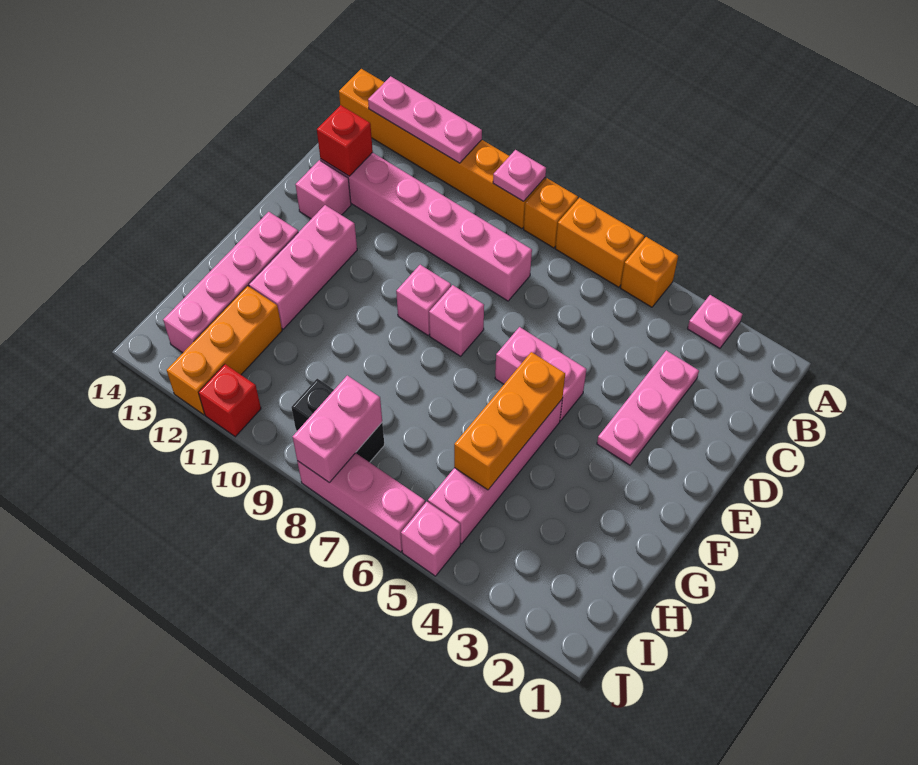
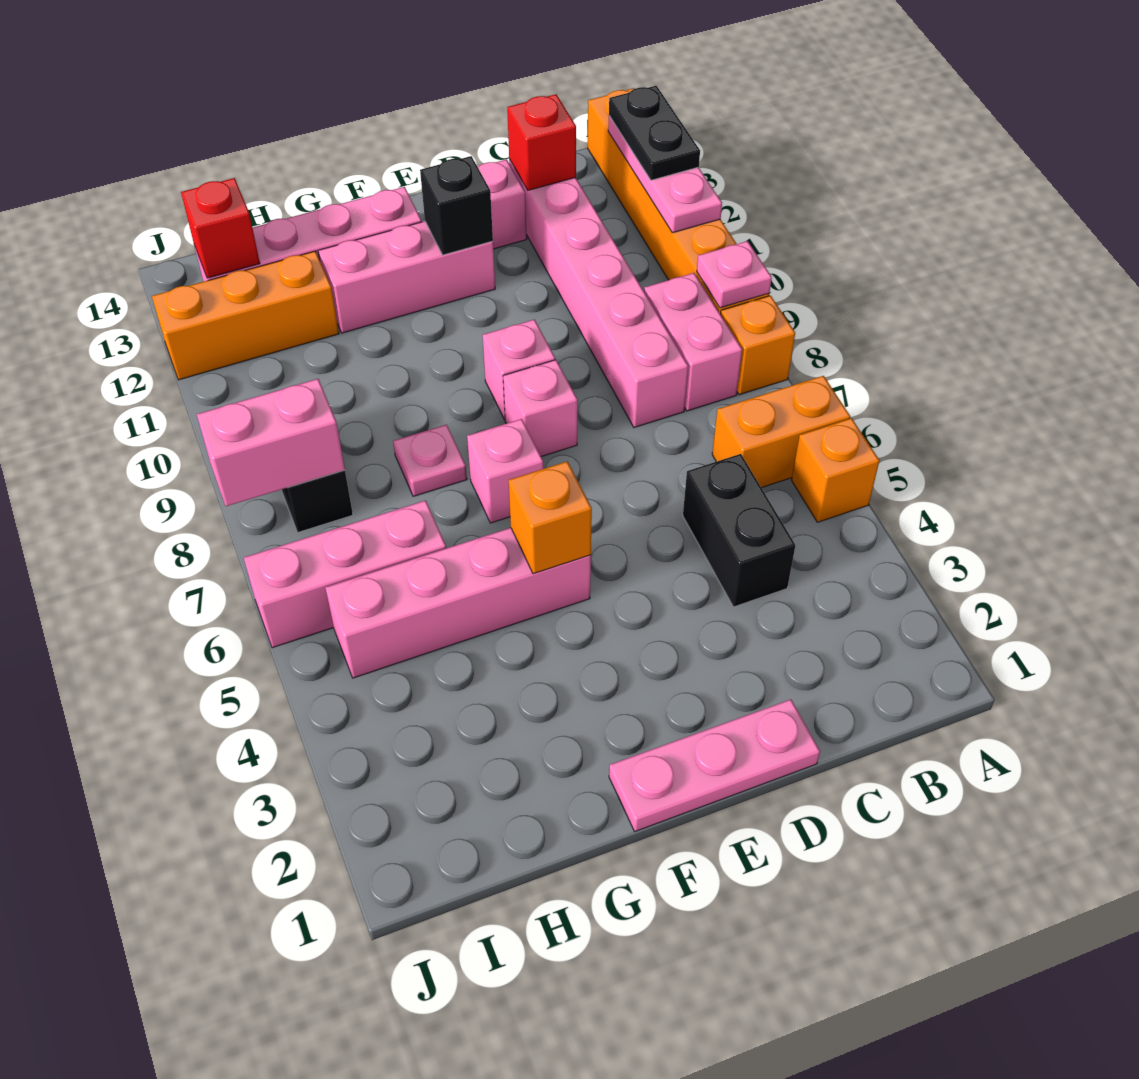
pink plate A3 level 1 -> pink plate G8 level 1
orange brick A6:A7 level 1 -> orange brick A6:B6 level 1
none -> black plate A12:A13 level 3
pink plate C3:E3 level 1 -> pink plate D1:F1 level 1
none -> black brick C4:C5 level 1
pink brick E5:E6 level 1 -> pink brick B8:B9 level 1
none -> black brick E12 level 2
orange brick F5:H5 level 2 -> orange brick F5 level 2
pink brick J5 level 1 -> pink brick F7 level 1
pink brick J6:J8 level 1 -> pink brick H6:J6 level 1
red brick J11 level 1 -> red brick I13 level 2

